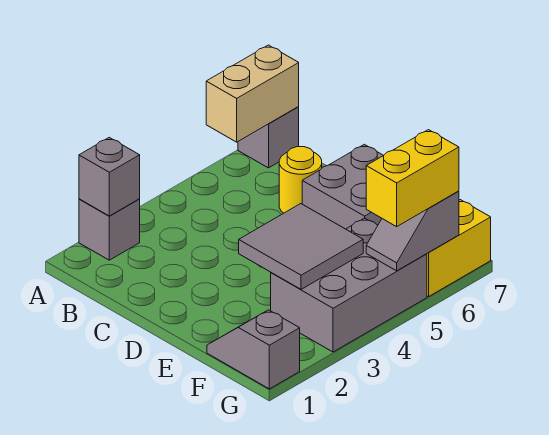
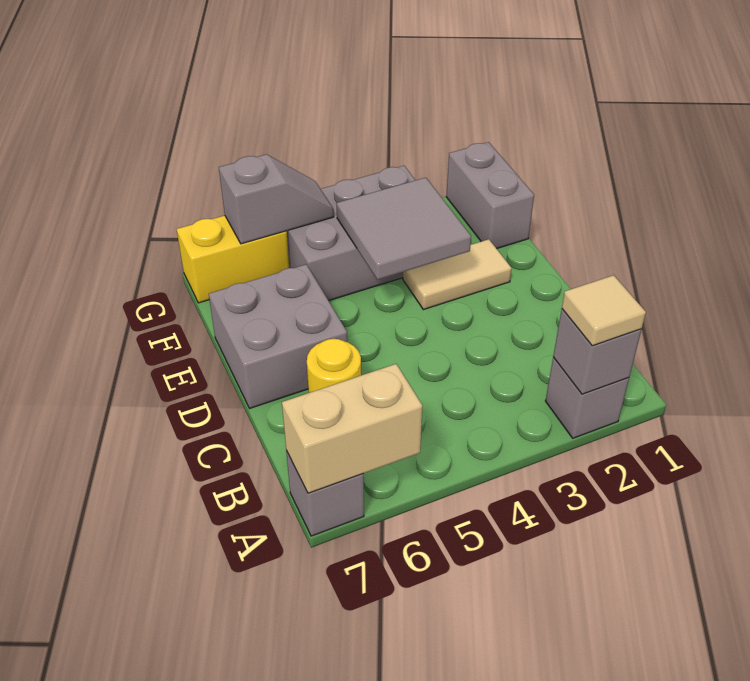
none -> tan tile A2 level 3
none -> tan tile E2:E3 level 1
grey slope F1:G1 level 1 top G -> grey brick F1:G1 level 1
yellow brick G5:G6 level 3 -> none

